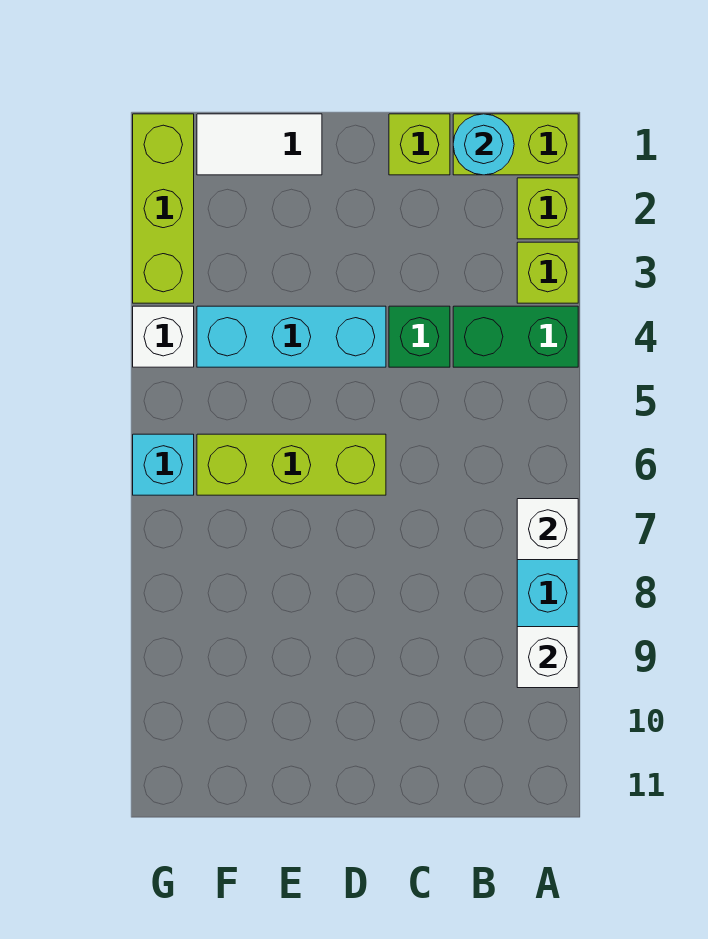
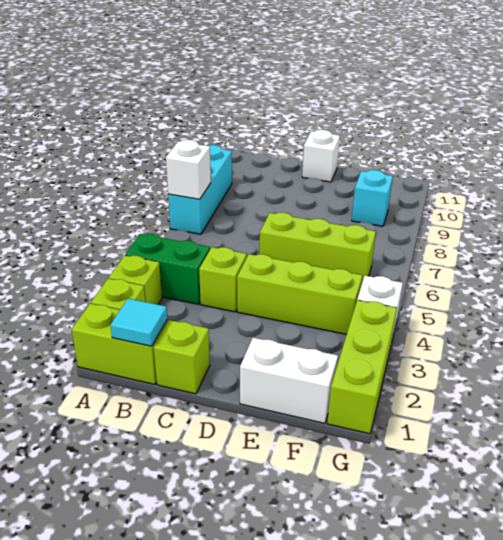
white brick A9 level 2 -> white brick D11 level 1
cyan round brick B1 level 2 -> cyan tile B1 level 2
green brick C4 level 1 -> lime brick C4 level 1
cyan brick D4:F4 level 1 -> lime brick D4:F4 level 1
white tile E1:F1 level 1 -> white brick E1:F1 level 1
cyan brick G6 level 1 -> cyan brick F9 level 1

